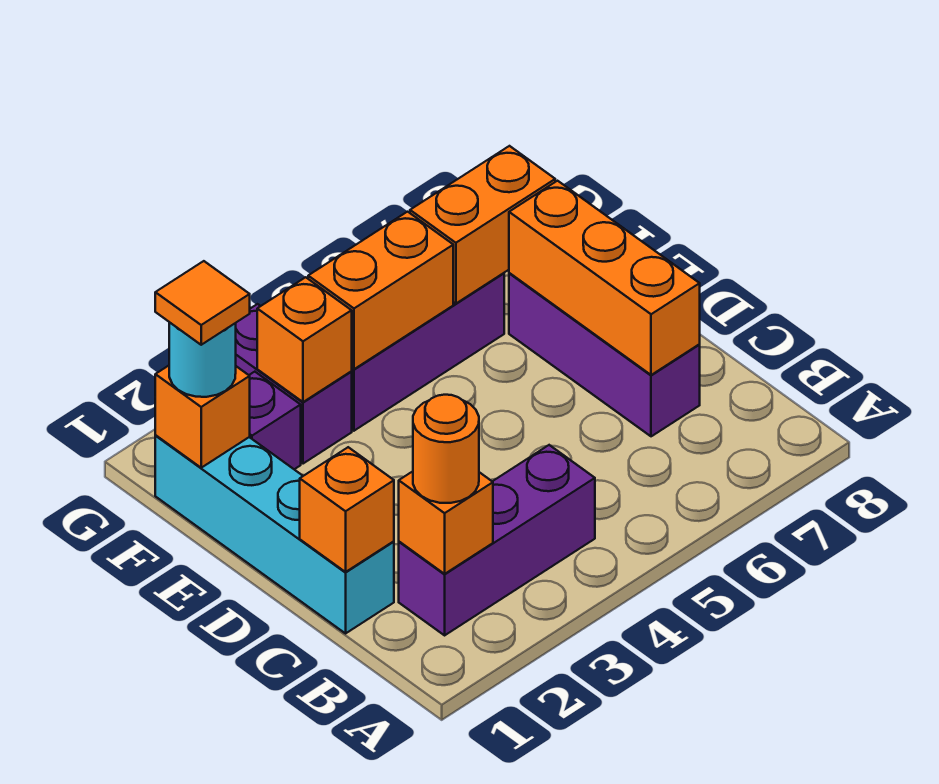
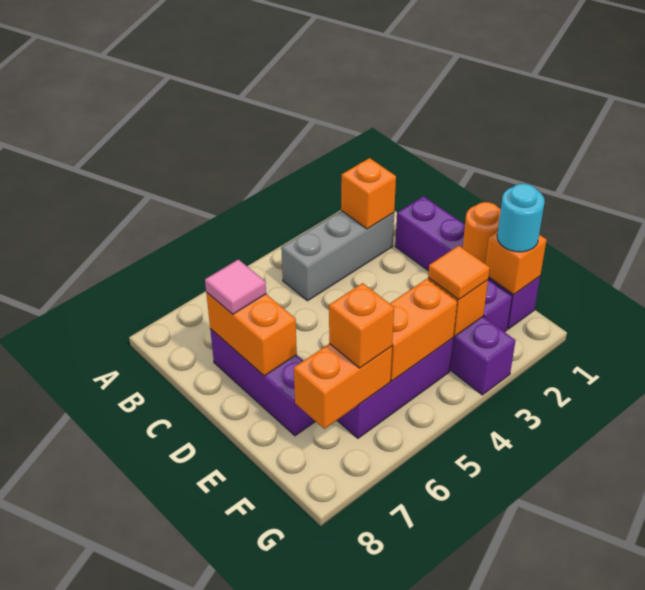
purple brick B2:B4 level 1 -> grey brick B2:B4 level 1
orange round brick B2 level 3 -> orange round brick E1 level 2
cyan brick C1:F1 level 1 -> purple brick C1:F1 level 1
orange brick C1 level 2 -> orange brick F6 level 3
orange brick C7:E7 level 2 -> orange brick C7:D7 level 2
none -> pink tile C7 level 3
orange tile F1 level 4 -> orange tile F3 level 3

